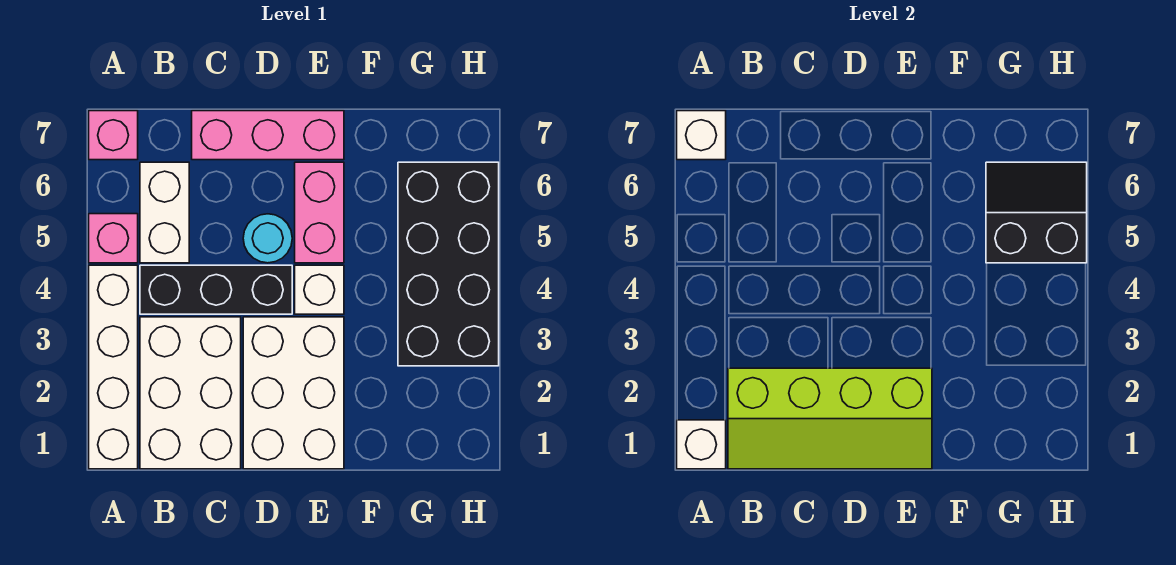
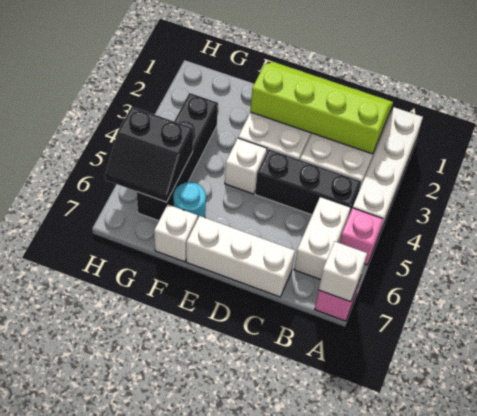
white brick A1 level 2 -> white brick F7 level 1
pink brick C7:E7 level 1 -> white brick C7:E7 level 1
cyan round brick D5 level 1 -> cyan round brick F6 level 1
pink brick E5:E6 level 1 -> none
black brick G3:H6 level 1 -> black brick G3:G6 level 1

